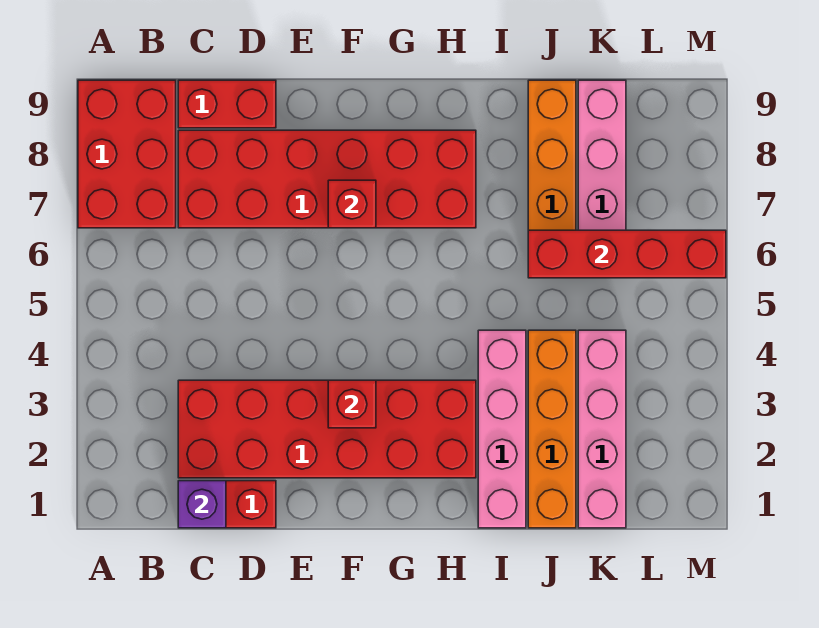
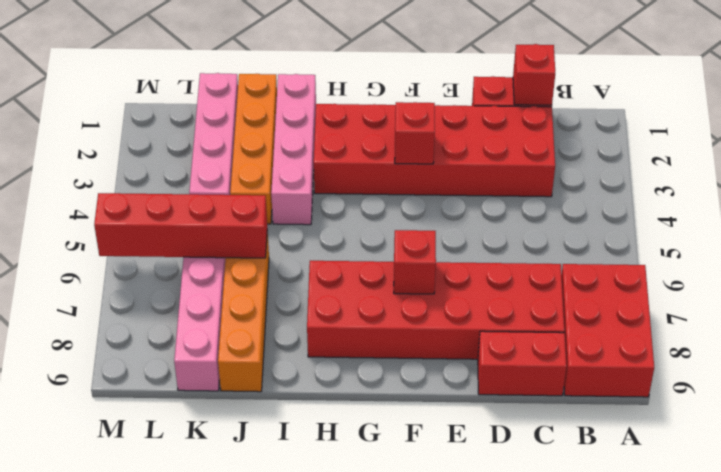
purple brick C1 level 2 -> red brick C1 level 2

